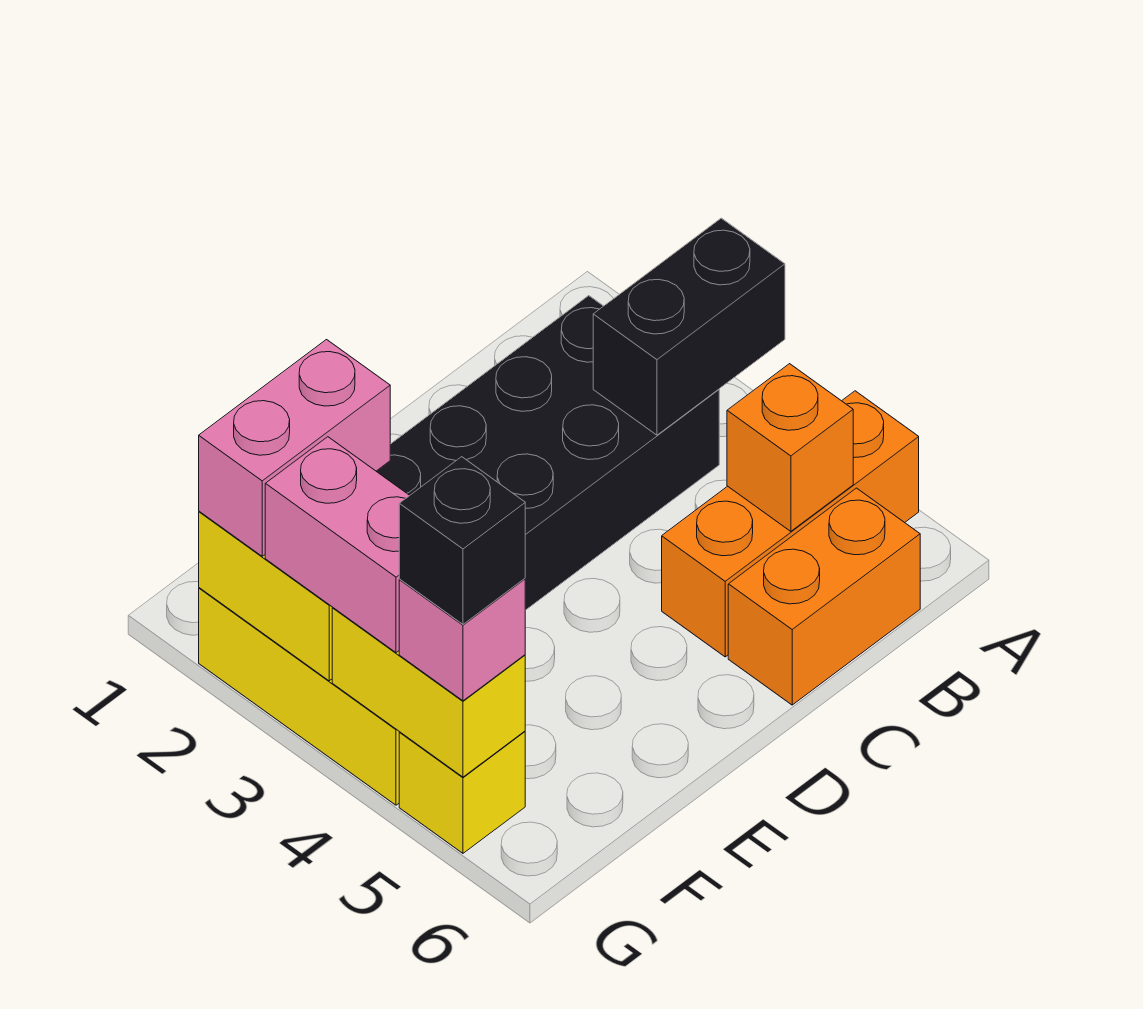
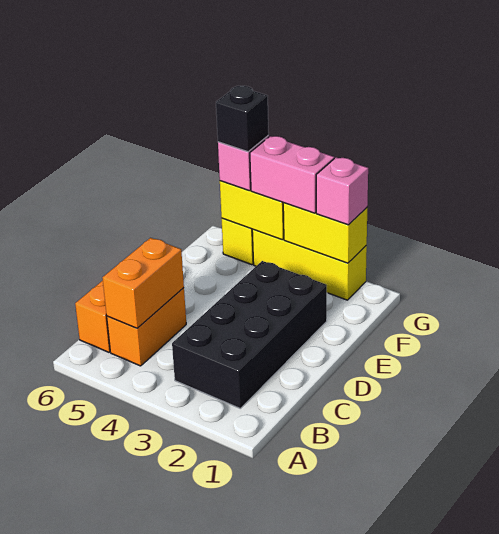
black brick A3:B3 level 2 -> none
orange brick A5:C5 level 1 -> orange brick B5:C5 level 1
orange brick B5 level 2 -> orange brick B5:C5 level 2
pink brick F2:G2 level 3 -> pink brick G2 level 3

